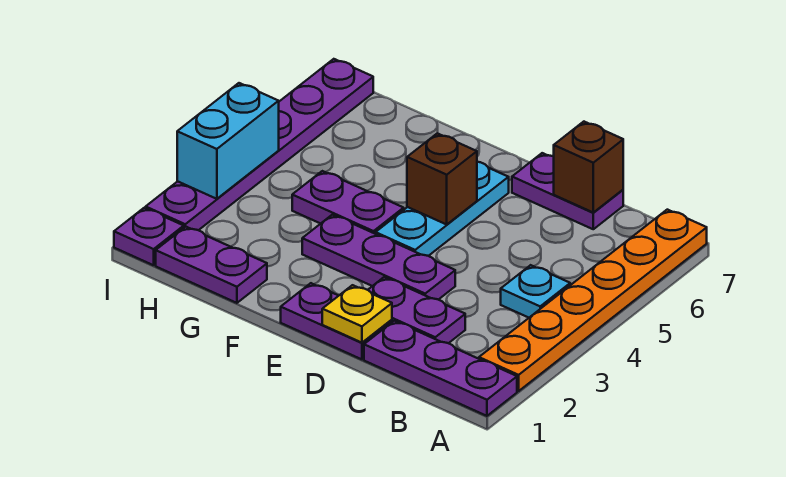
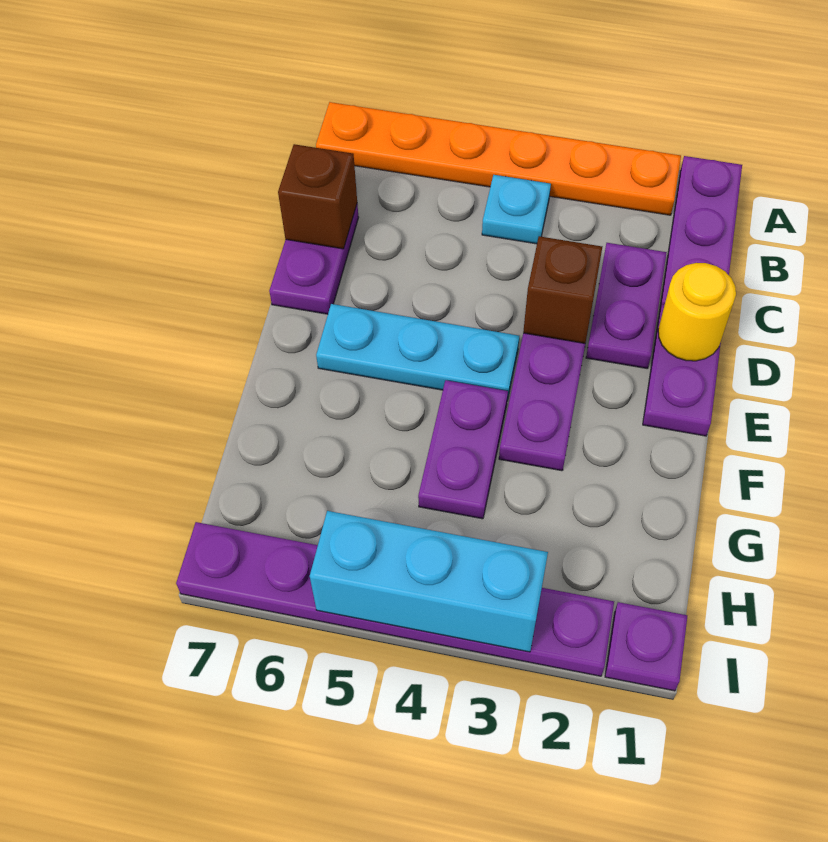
yellow plate D1 level 2 -> yellow round brick D1 level 2
brown brick E5 level 2 -> brown brick D3 level 2
purple plate G1:H1 level 1 -> none
cyan brick I3:I4 level 2 -> cyan brick I3:I5 level 2

